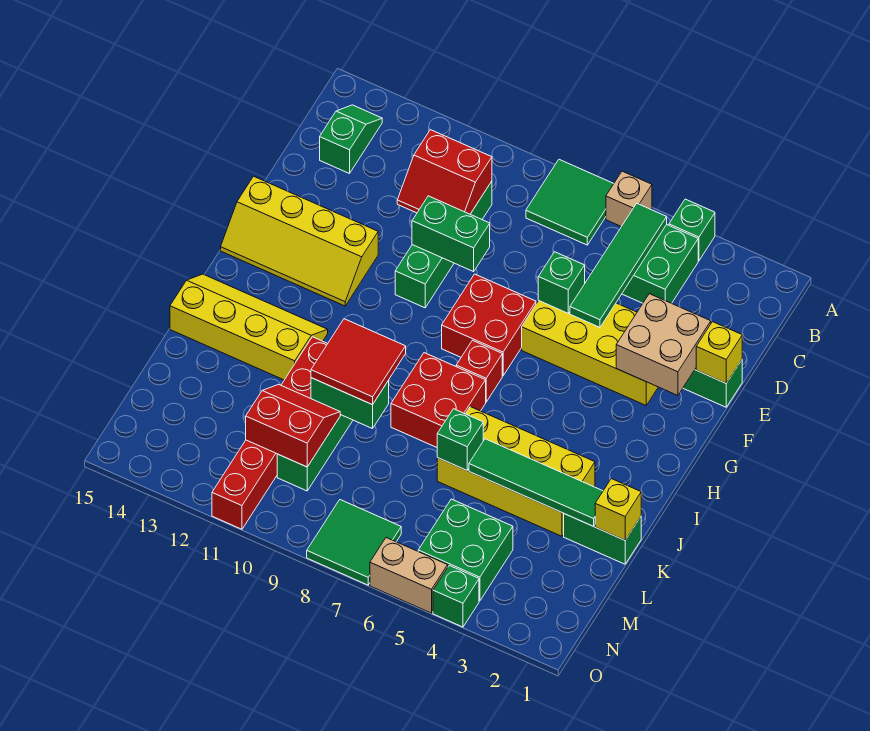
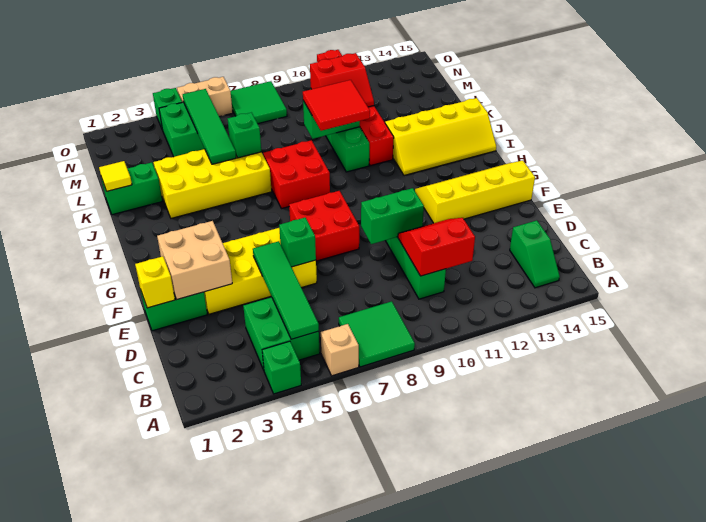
red brick H7 level 1 -> none
yellow brick K1 level 2 -> yellow tile K1 level 2
green tile K2:K5 level 2 -> green tile K5:N5 level 2

